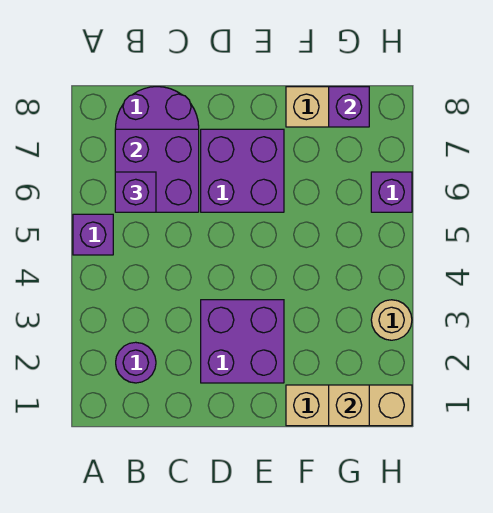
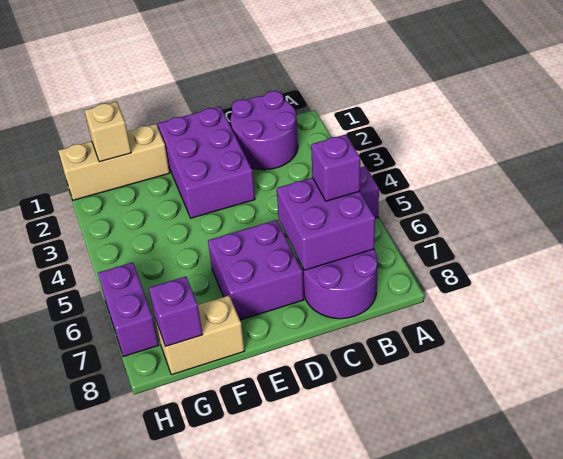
purple round brick B2 level 1 -> purple round brick B1:C2 level 1
purple brick D2:E3 level 1 -> purple brick D1:E3 level 1
tan round brick H3 level 1 -> none
purple brick H6 level 1 -> purple brick H6:H7 level 1

